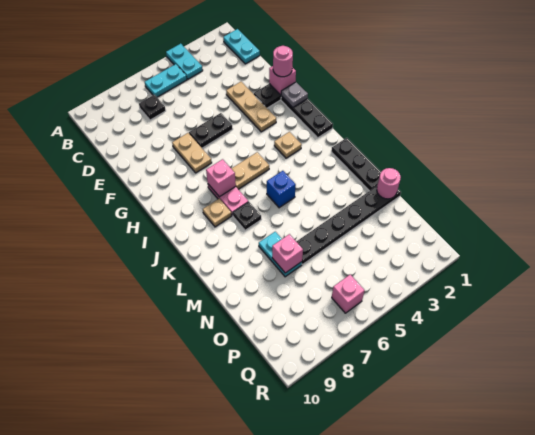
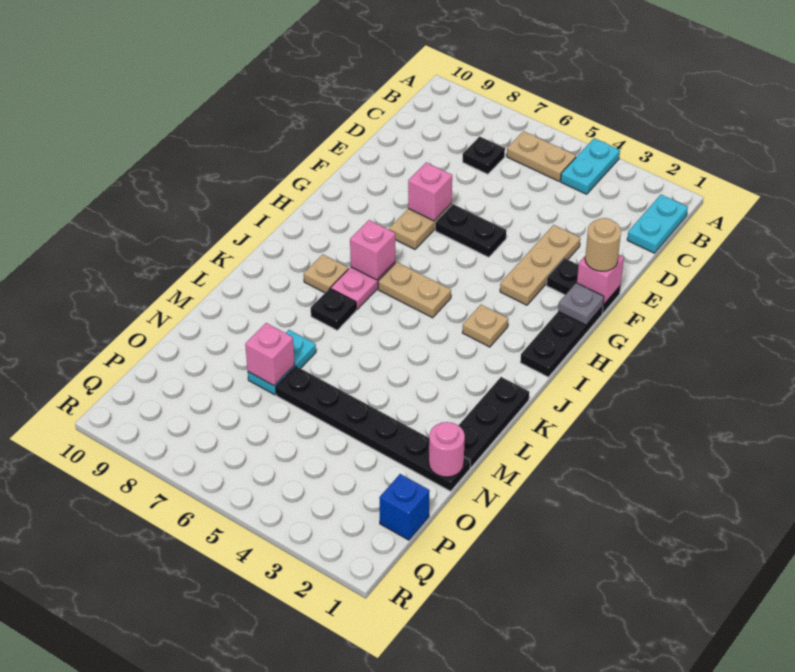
cyan plate B5:B6 level 1 -> tan plate B5:B6 level 1
pink round brick F1 level 3 -> tan round brick F1 level 3
blue brick K5 level 1 -> blue brick P1 level 1
pink brick Q6 level 1 -> pink brick F7 level 2

